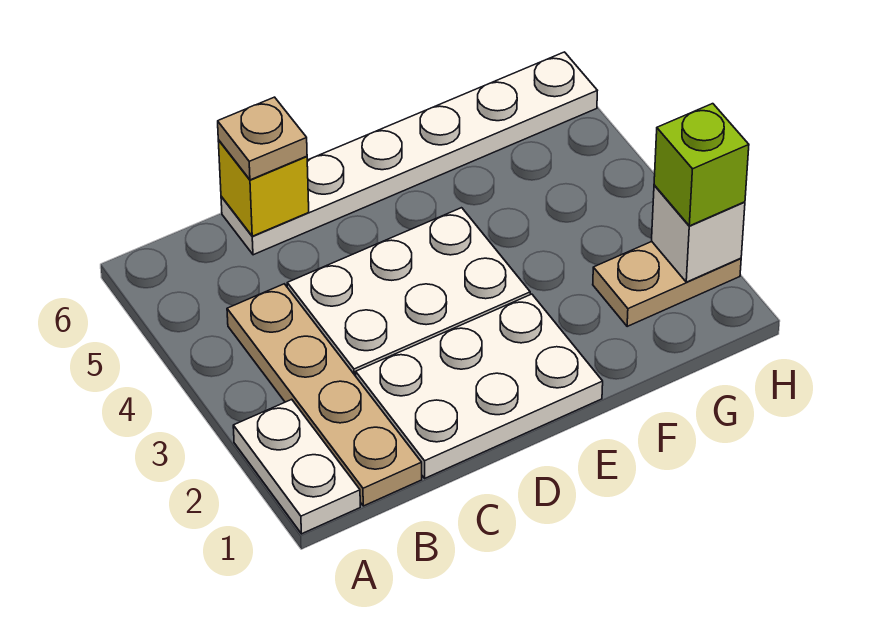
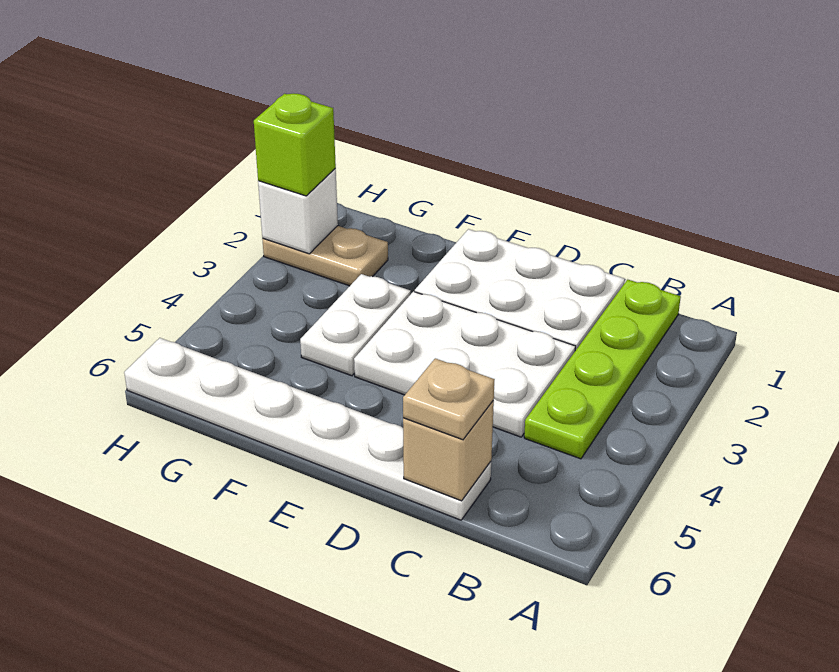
white plate A1:A2 level 1 -> white plate F3:F4 level 1
tan plate B1:B4 level 1 -> lime plate B1:B4 level 1
yellow brick C6 level 2 -> tan brick C6 level 2

